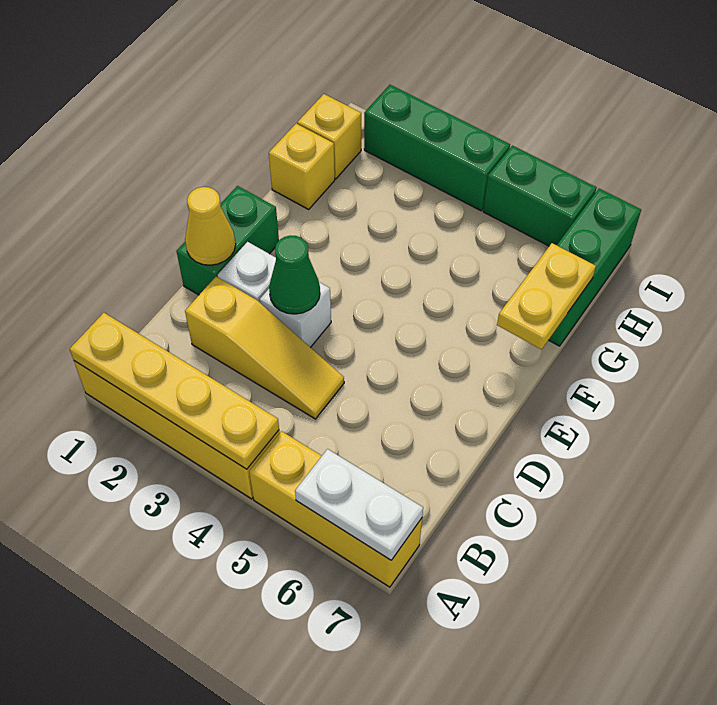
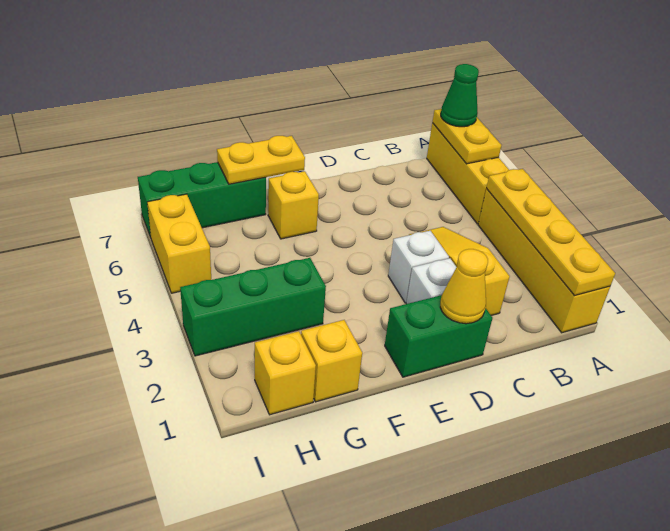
white plate A6:A7 level 2 -> yellow plate A6:A7 level 2
green cone D3 level 2 -> green cone A7 level 3
none -> yellow brick F6 level 1
green brick I2:I4 level 1 -> green brick G3:I3 level 1
green brick I5:I6 level 1 -> yellow brick I5:I6 level 1

